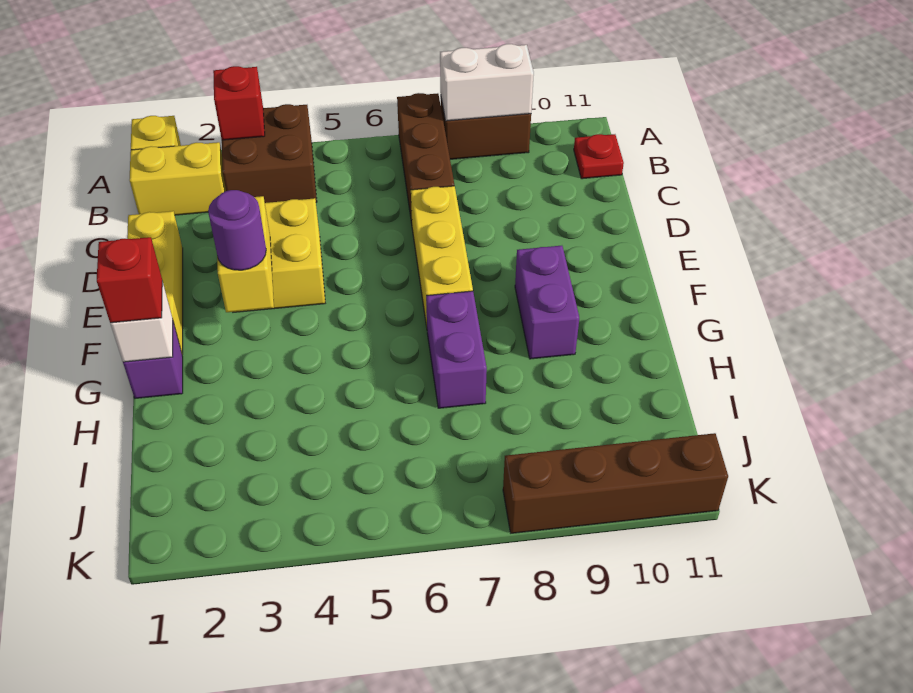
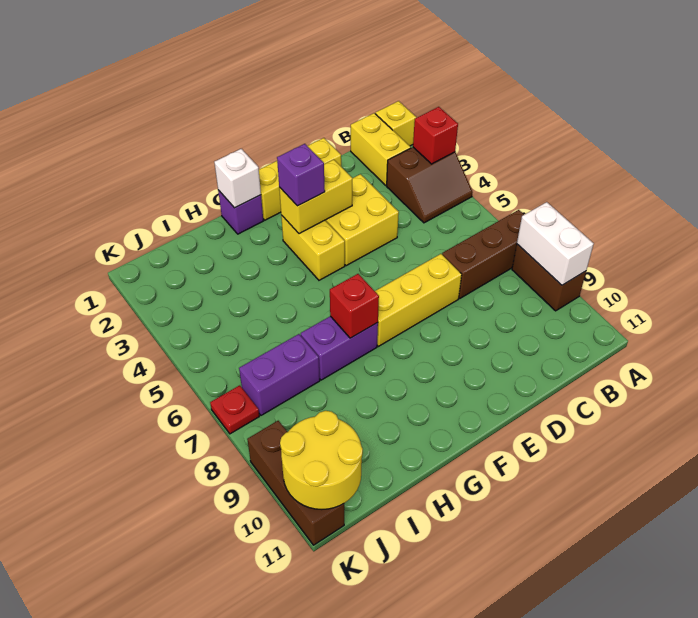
brown brick A3:B4 level 1 -> brown slope A3:B4 level 1 top 3
red plate B11 level 1 -> red plate K7 level 1
none -> yellow brick F3:F4 level 1
purple round brick F3 level 3 -> purple brick F3 level 3
purple brick F9:G9 level 1 -> purple brick I7:J7 level 1
red brick G1 level 3 -> red brick G7 level 2
none -> yellow round brick J10:K11 level 2
brown brick K8:K11 level 1 -> brown brick K9:K11 level 1

